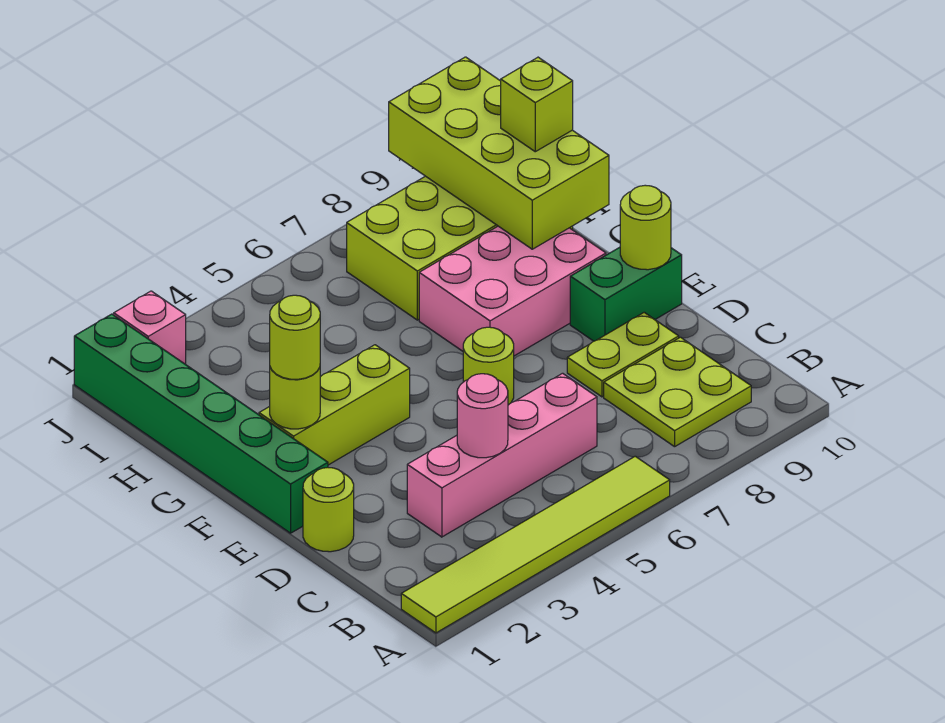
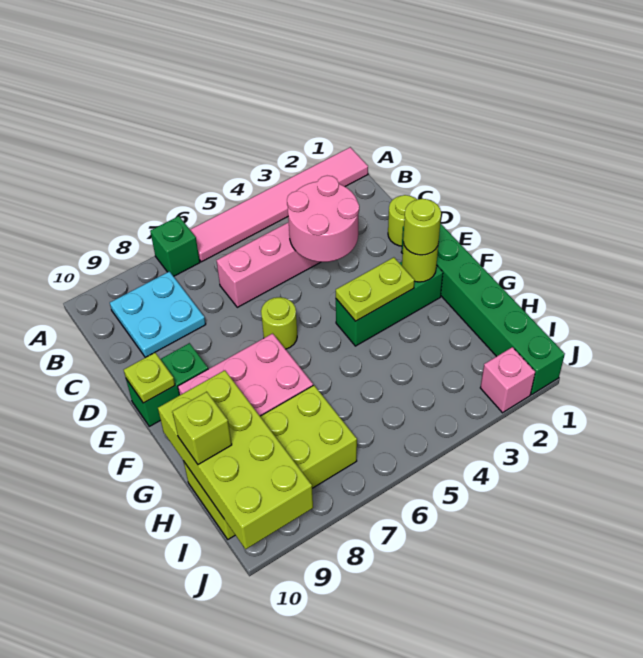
lime tile A1:A6 level 1 -> pink tile A1:A6 level 1
none -> green brick A7 level 1
lime plate B8:C9 level 1 -> cyan plate B8:C9 level 1
pink round brick C4 level 2 -> pink round brick C3:D4 level 2
lime plate D8:D9 level 1 -> lime plate F3:F4 level 2
lime round brick E10 level 2 -> lime plate E10 level 2
lime brick F2:F4 level 1 -> green brick F2:F4 level 1

